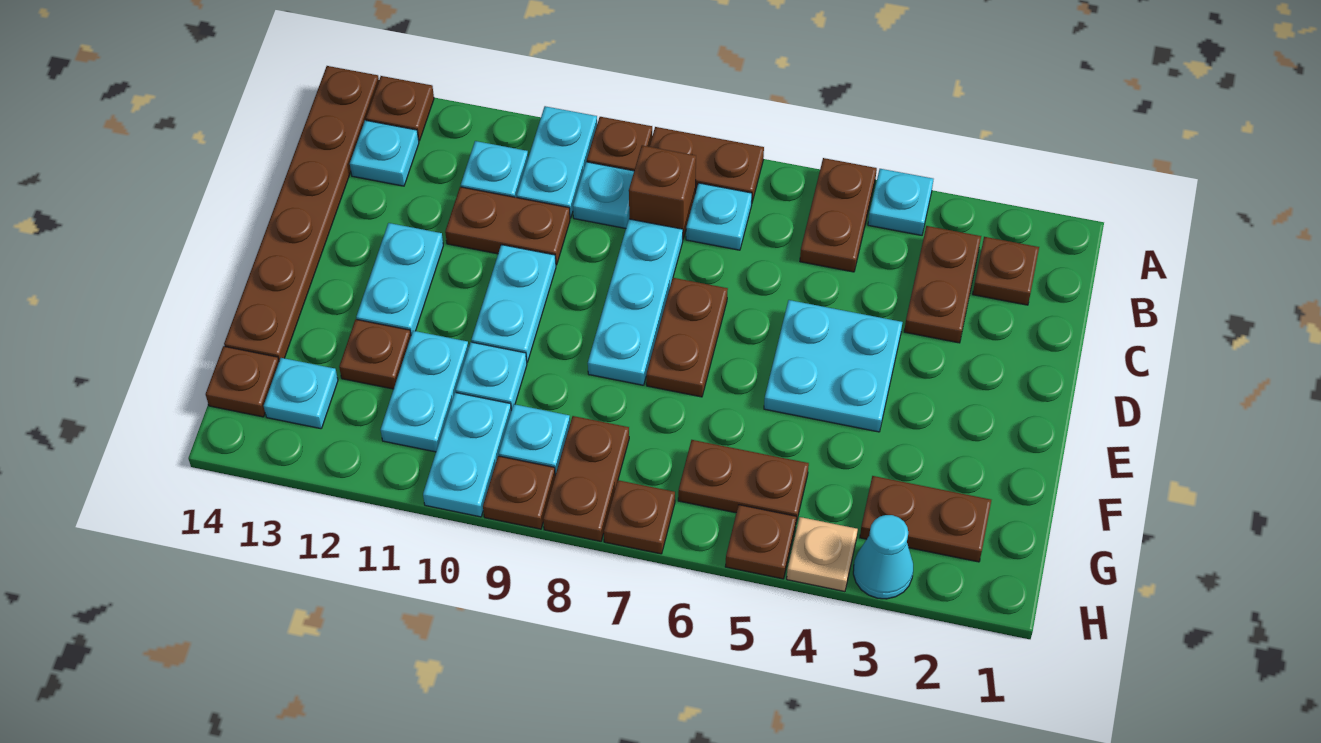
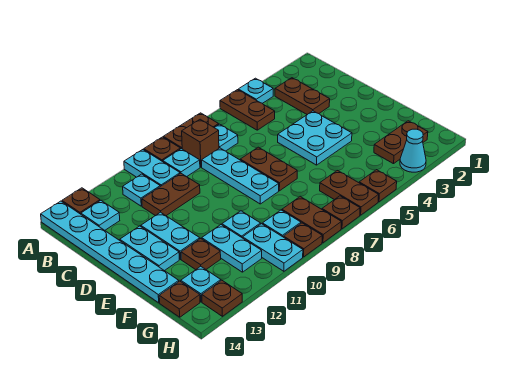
brown plate A14:F14 level 1 -> cyan plate A14:F14 level 1
brown plate B2 level 1 -> brown plate H13 level 1
cyan plate D10:E10 level 1 -> cyan plate D13:E13 level 1
brown plate G5:G6 level 1 -> brown plate G6:H6 level 1
tan plate H4 level 1 -> none

